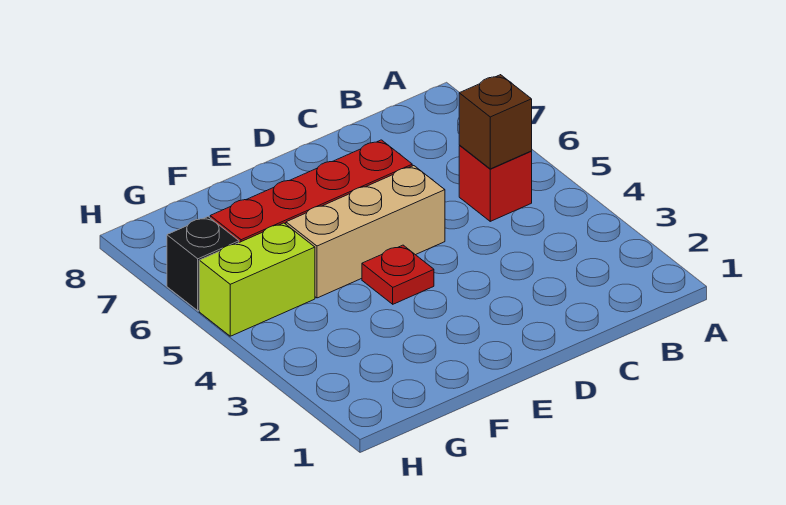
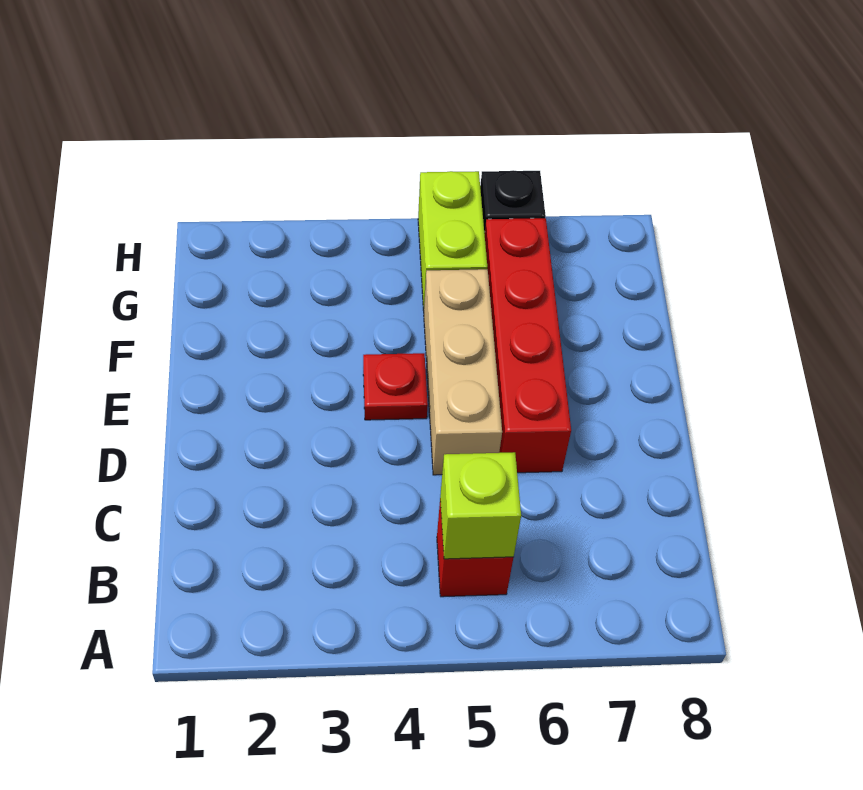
brown brick B5 level 2 -> lime brick B5 level 2

